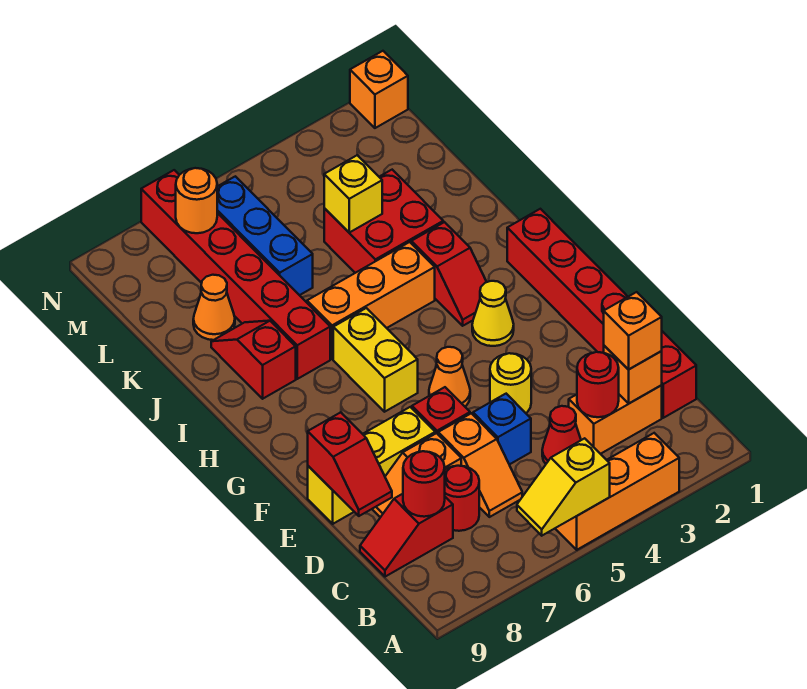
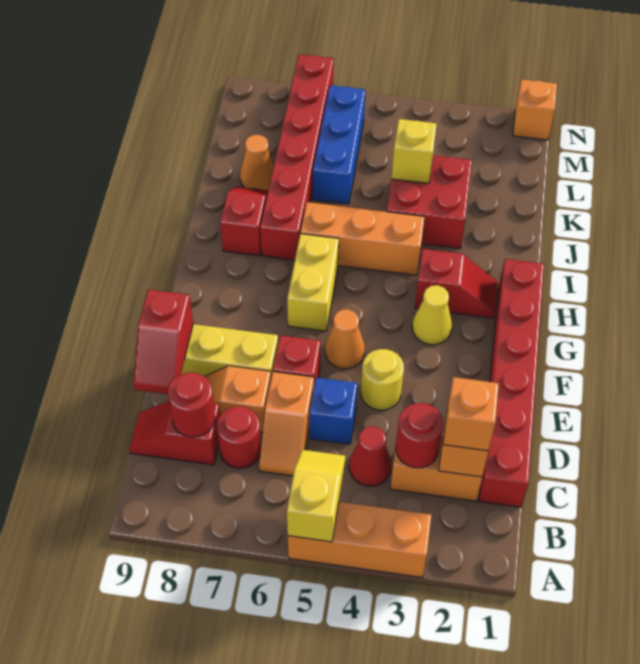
yellow slope A5:A6 level 2 top 5 -> yellow slope A5:B5 level 2 top A
red slope H3:I3 level 1 top I -> red slope H2:H3 level 1 top 3
orange round brick M7 level 2 -> none

